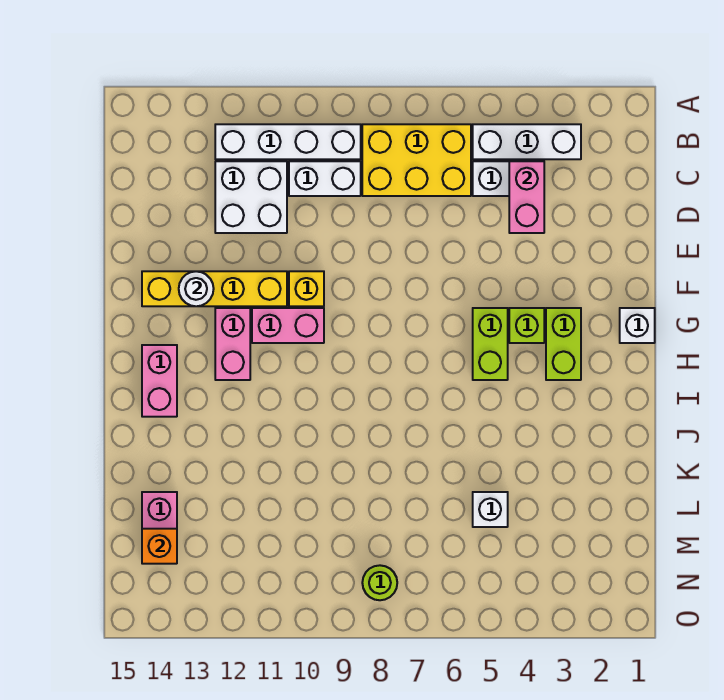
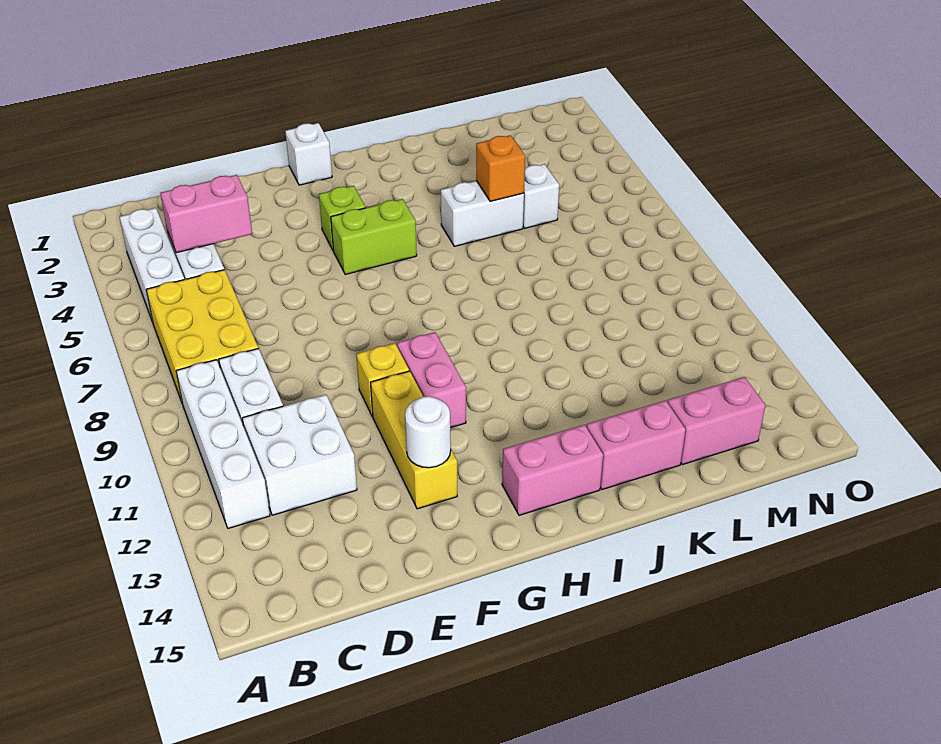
yellow brick F11:F14 level 1 -> yellow brick F11:F13 level 1
lime brick G3:H3 level 1 -> none
pink brick G12:H12 level 1 -> pink brick J14:K14 level 1
none -> white brick J5:K5 level 1
orange brick M14 level 2 -> orange brick K5 level 2
lime round brick N8 level 1 -> none

